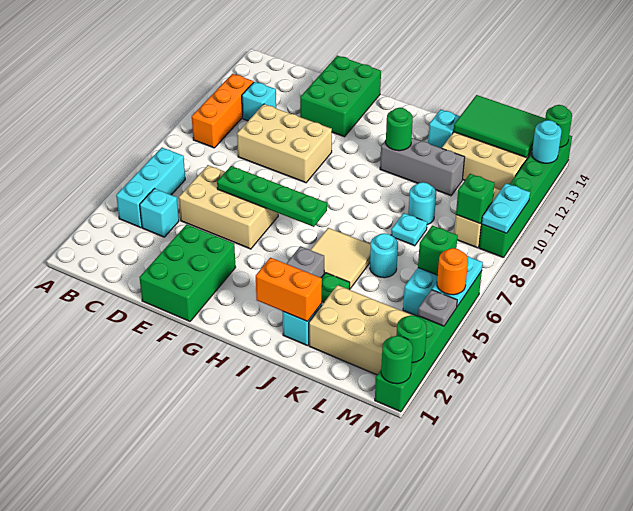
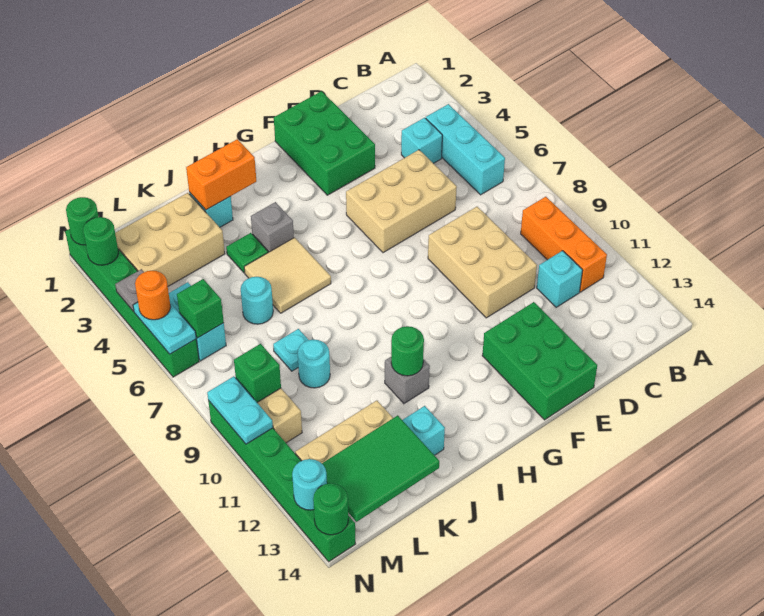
tan brick D9:F10 level 1 -> tan brick D8:E10 level 1
green plate E6:H6 level 2 -> none
grey brick I11:K11 level 1 -> grey brick I11 level 1

